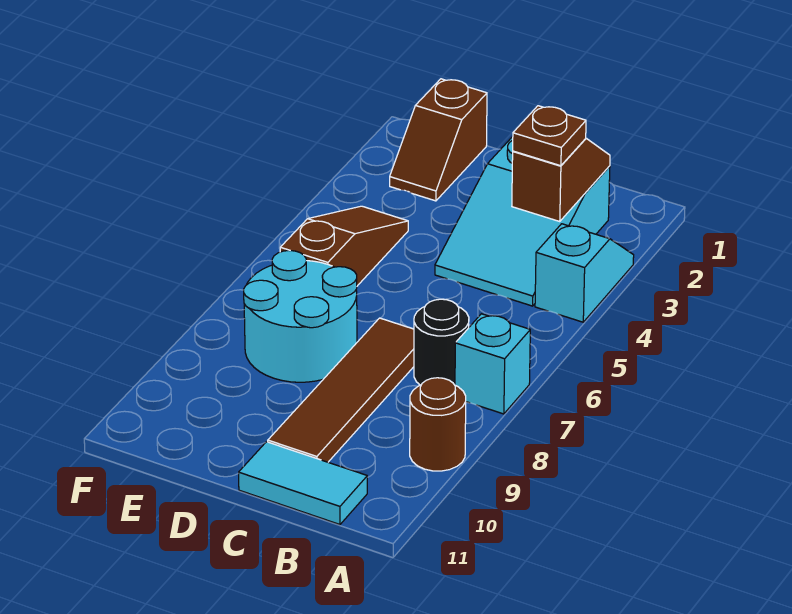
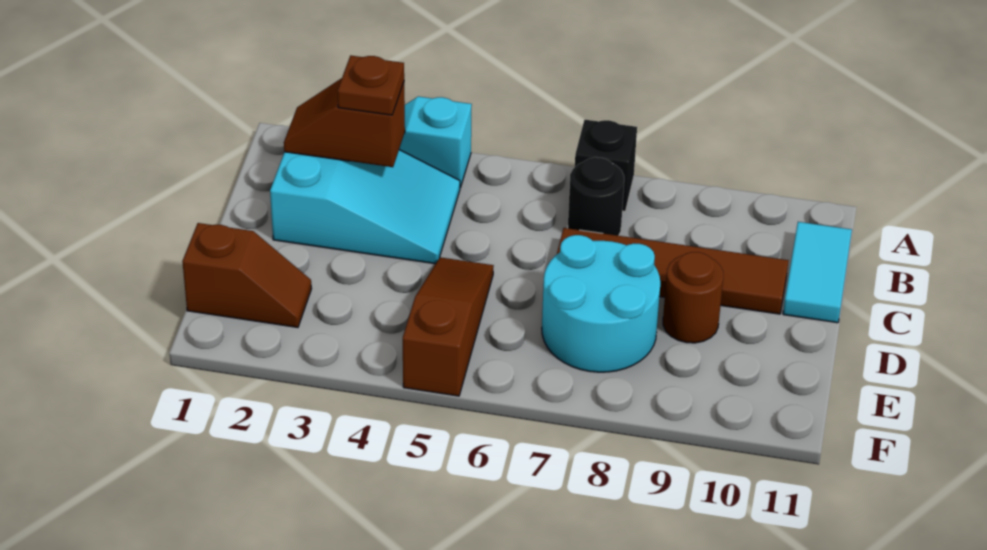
cyan brick A7 level 1 -> black brick A7 level 1
brown round brick A9 level 1 -> brown round brick D9 level 1
brown slope E4:E6 level 1 top 6 -> brown slope D5:F5 level 1 top F

